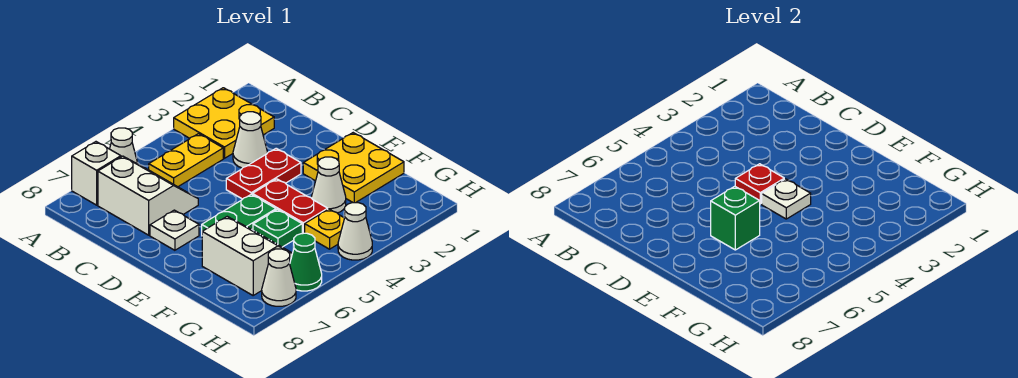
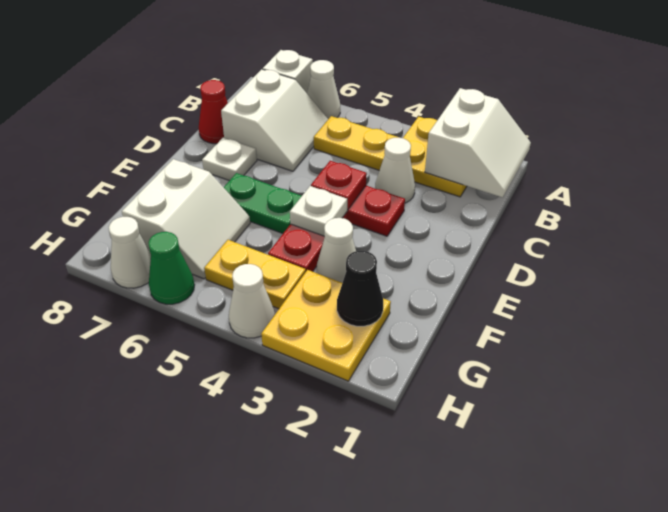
none -> white slope A1:B2 level 2 top 2
none -> red cone C8 level 1
yellow plate E1:F2 level 1 -> yellow plate G2:H3 level 1
green brick E6 level 2 -> none
green plate F5 level 1 -> none
none -> black cone G2 level 2
yellow plate G4 level 1 -> yellow plate G4:G5 level 1

